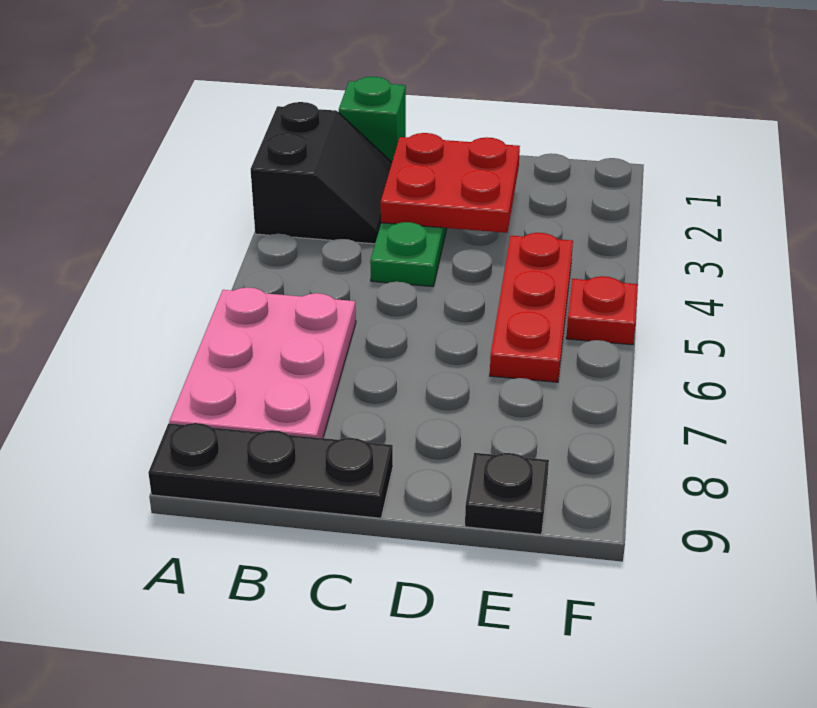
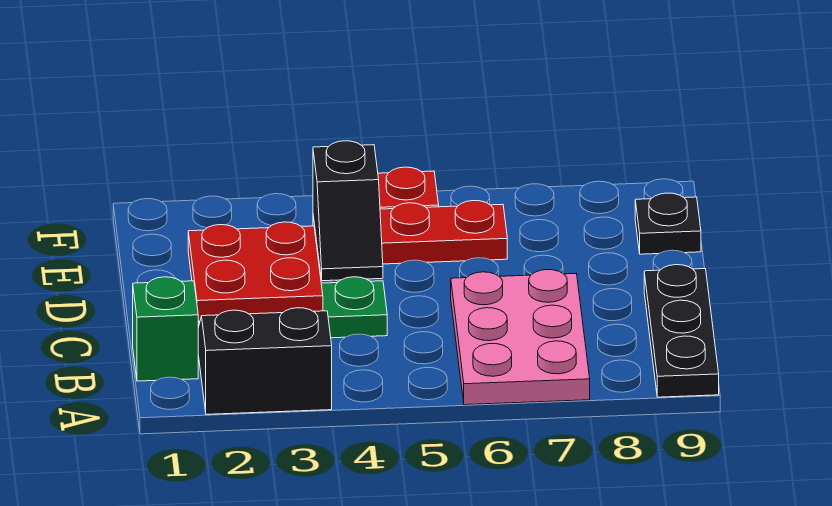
pink plate A6:B8 level 1 -> pink plate A6:C7 level 1
none -> black slope D4:E4 level 2 top E

